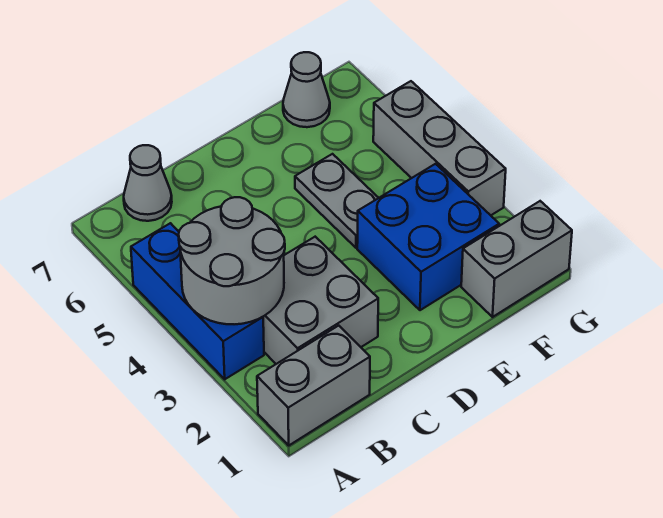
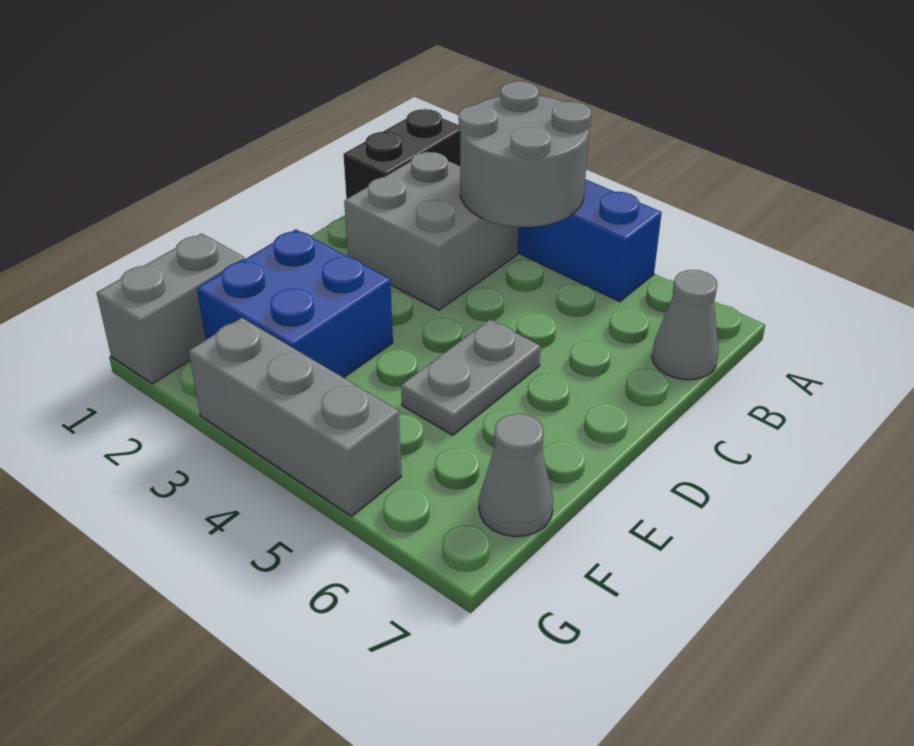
grey brick A1:B1 level 1 -> black brick A1:B1 level 1
grey plate E4:E5 level 1 -> grey plate D5:E5 level 1

